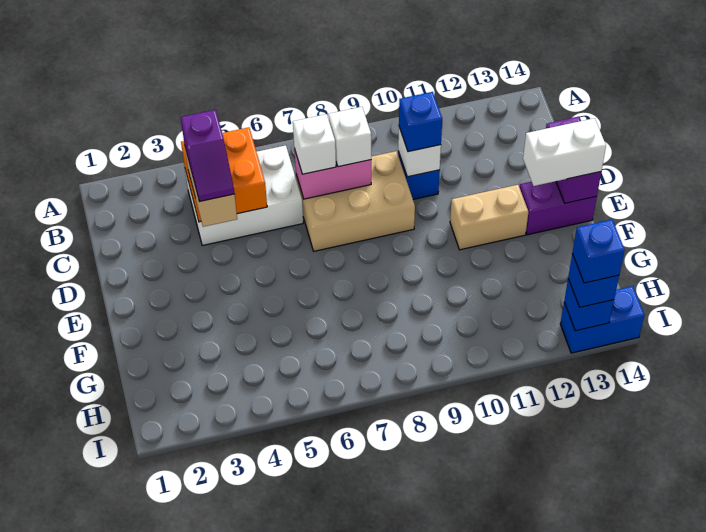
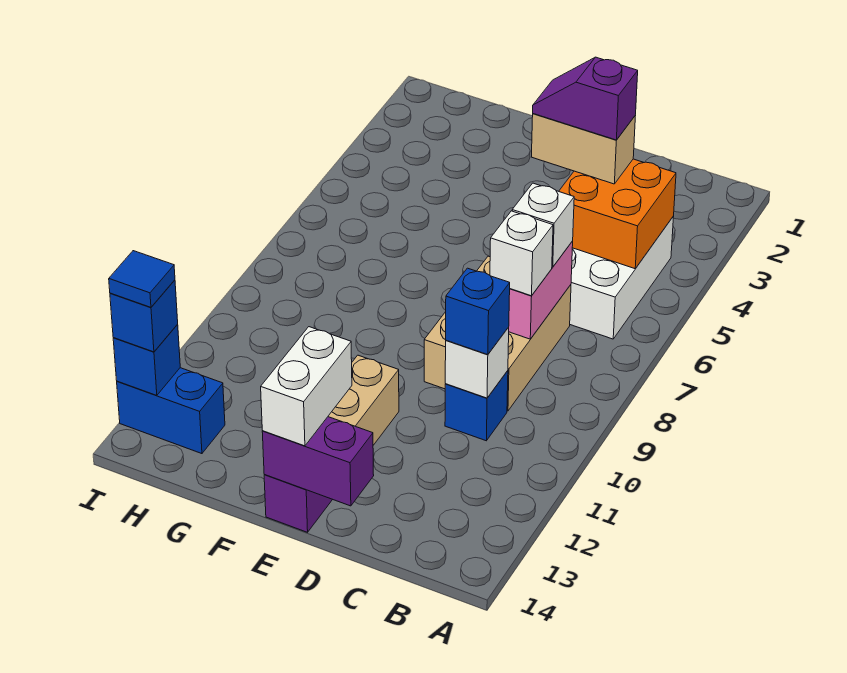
blue brick I13:I14 level 1 -> blue brick H13:I13 level 1
blue brick I13 level 4 -> blue tile I13 level 4

